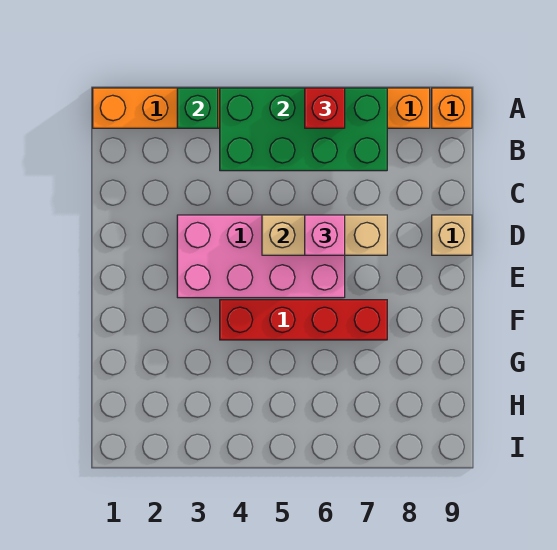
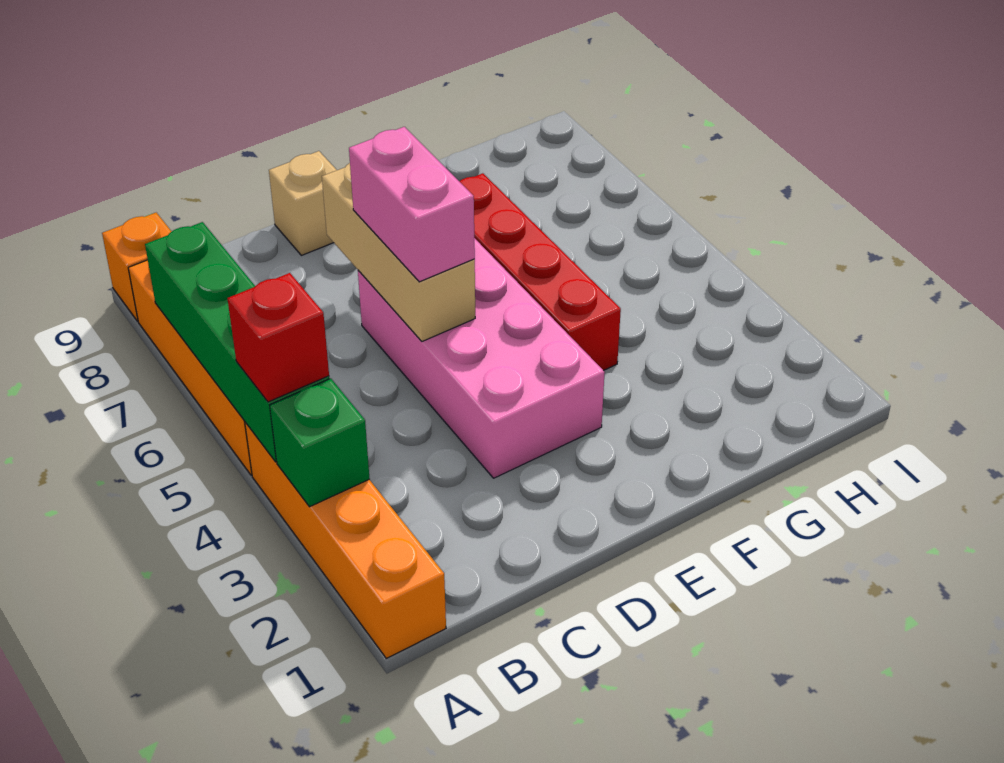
green brick A4:B7 level 2 -> green brick A4:A7 level 2
red brick A6 level 3 -> red brick A4 level 3
pink brick D6 level 3 -> pink brick D5:D6 level 3

